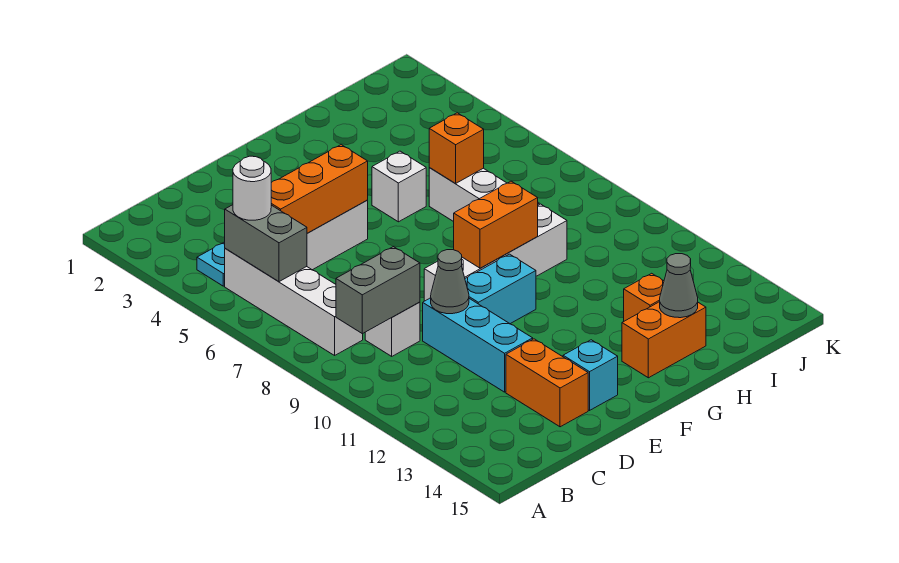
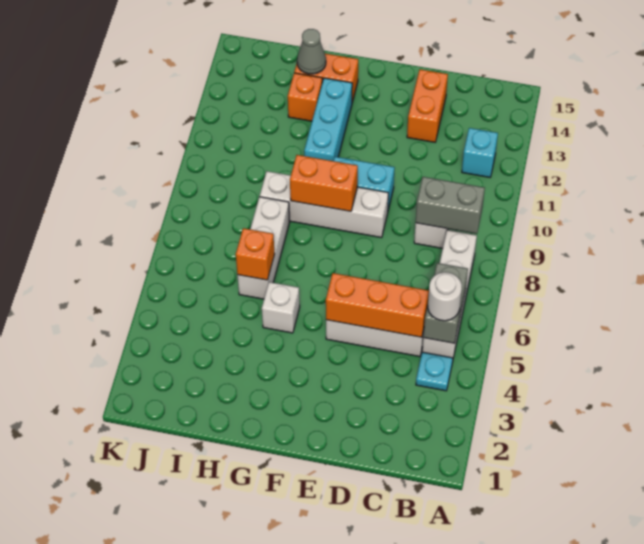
cyan brick D10:D12 level 1 -> cyan brick G11:G13 level 1
grey cone D10 level 2 -> none
cyan brick E14 level 1 -> cyan brick B12 level 1

